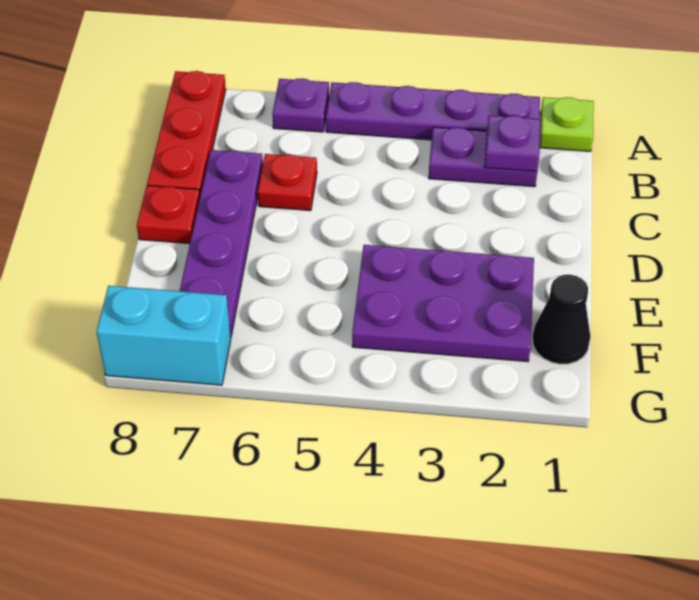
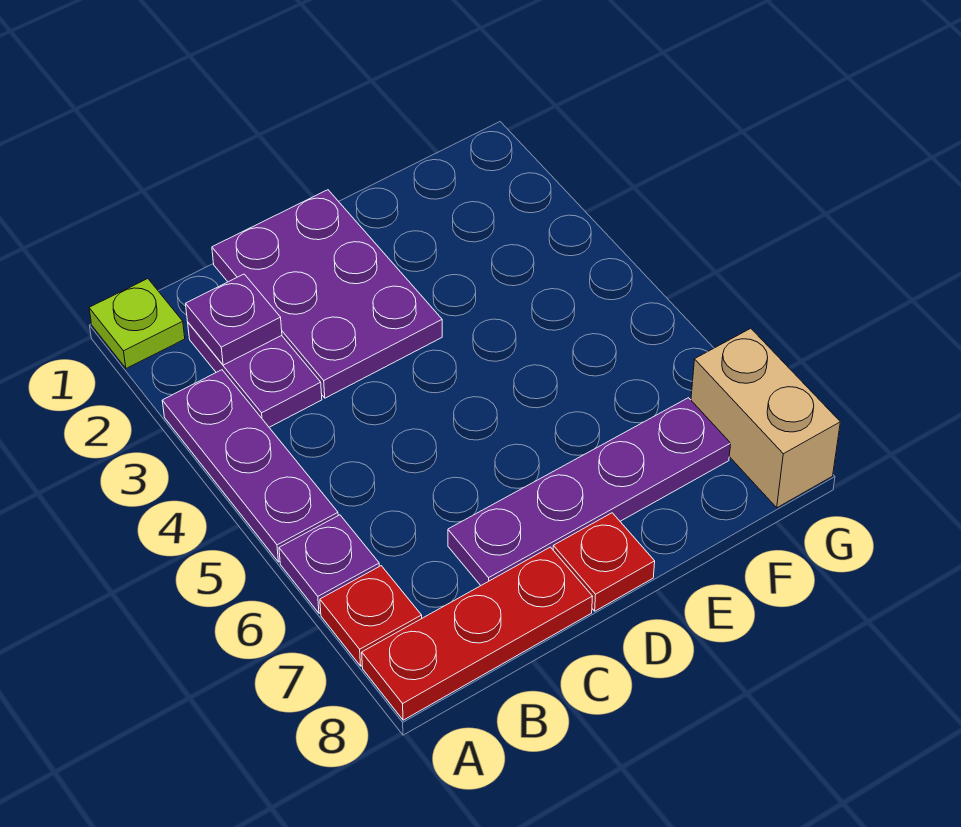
purple plate A2:A5 level 1 -> purple plate A3:A5 level 1
red plate C6 level 1 -> red plate A7 level 1
purple plate E2:F4 level 1 -> purple plate C1:D3 level 1
black cone F1 level 1 -> none
cyan brick G7:G8 level 1 -> tan brick G7:G8 level 1

